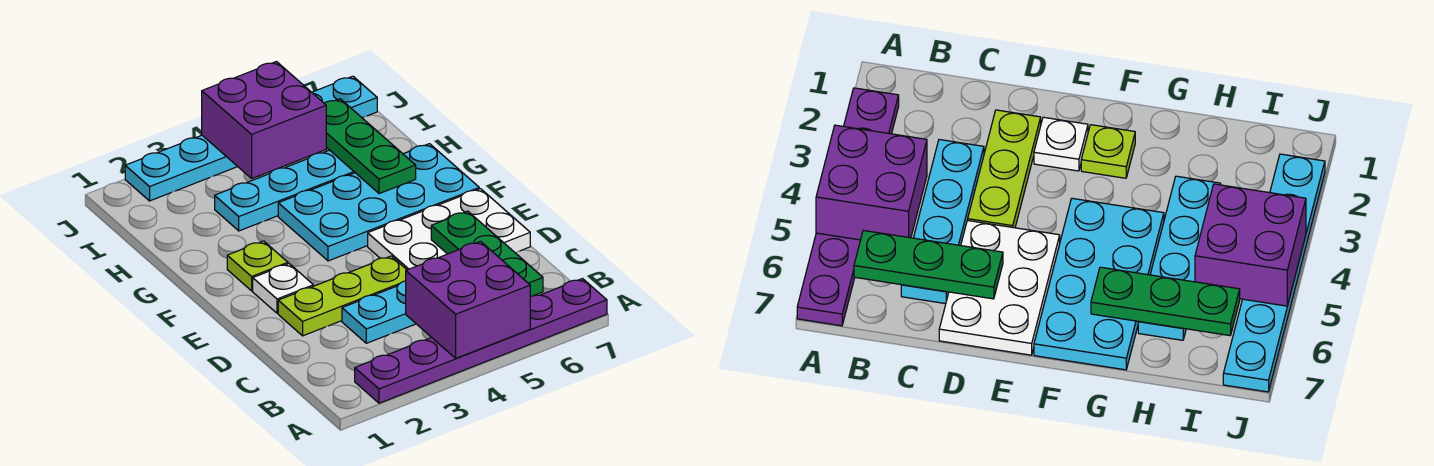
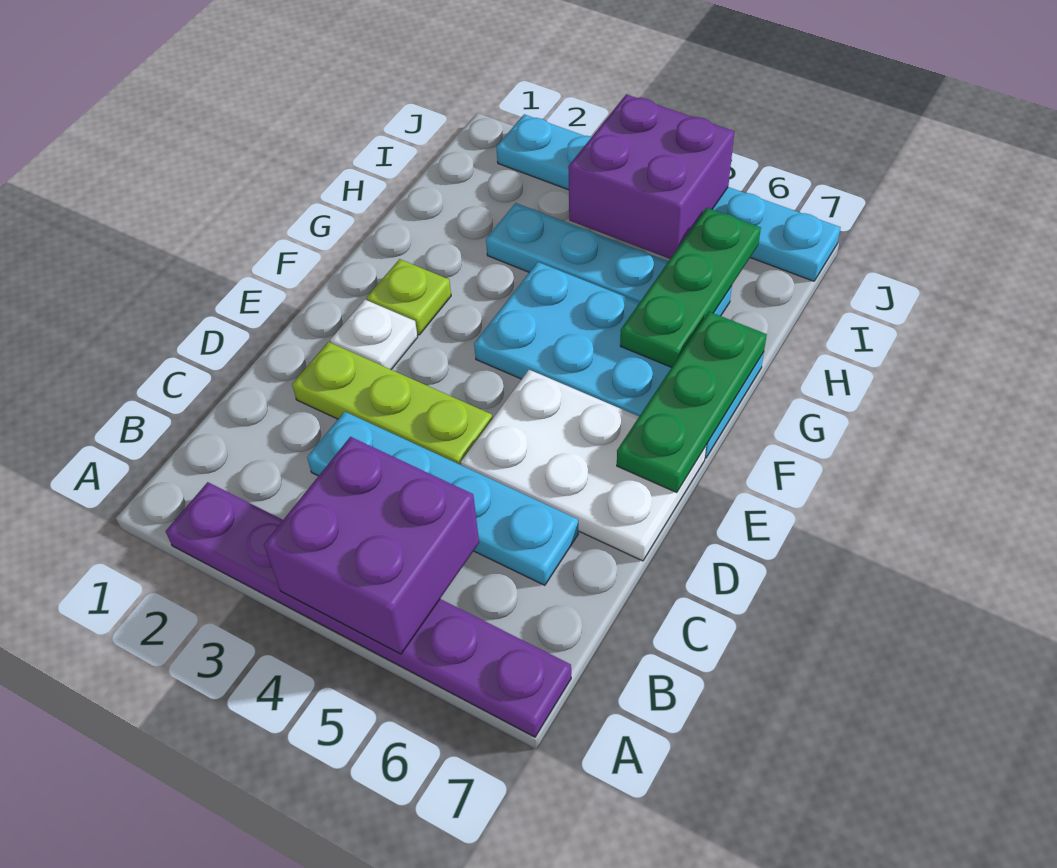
green plate B6:D6 level 2 -> green plate E7:G7 level 2

